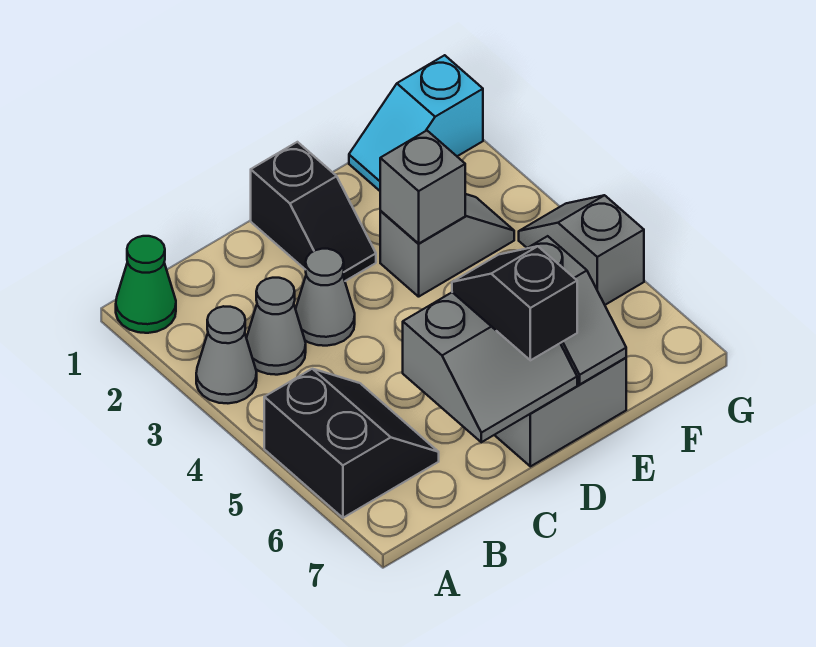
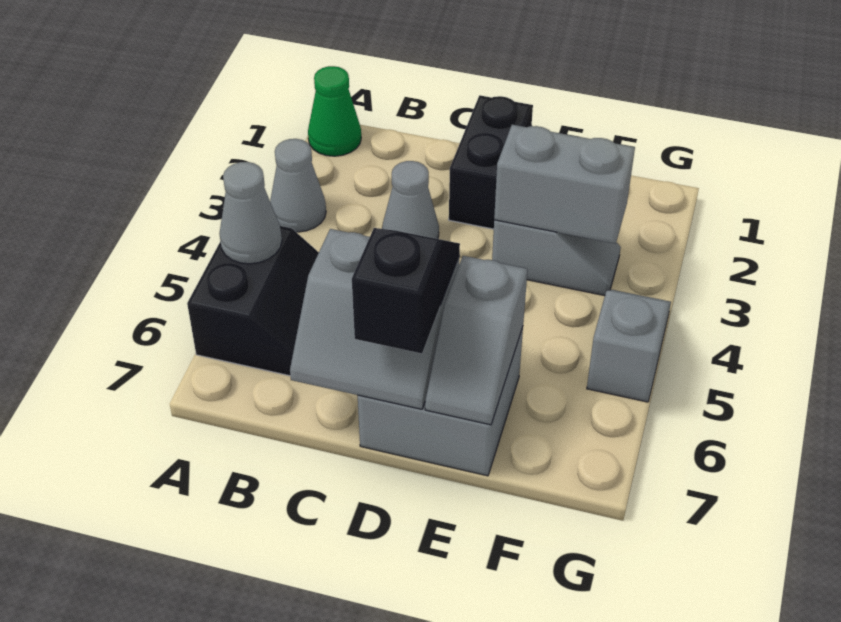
grey cone B3 level 1 -> grey cone A5 level 2
black slope D1:D2 level 1 top 1 -> black brick D1:D2 level 1
grey brick E3 level 2 -> grey brick E3:F3 level 2
cyan slope F1:G1 level 1 top G -> none

